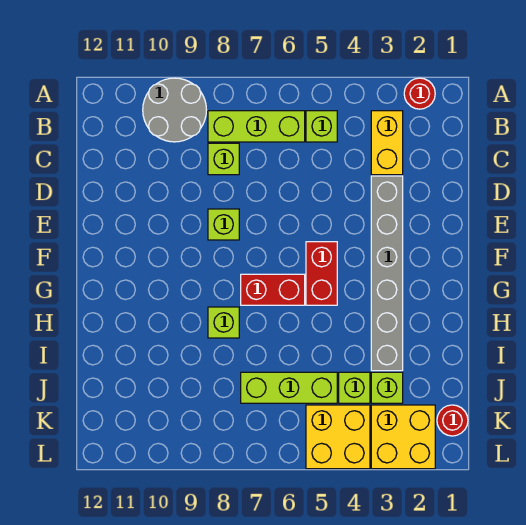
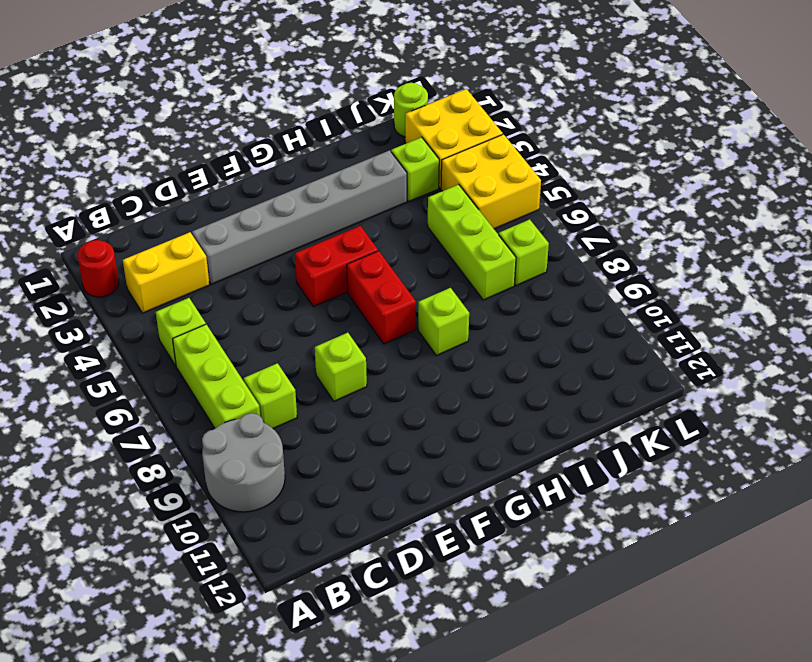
lime brick J4 level 1 -> lime brick K7 level 1
red round brick K1 level 1 -> lime round brick K1 level 1

